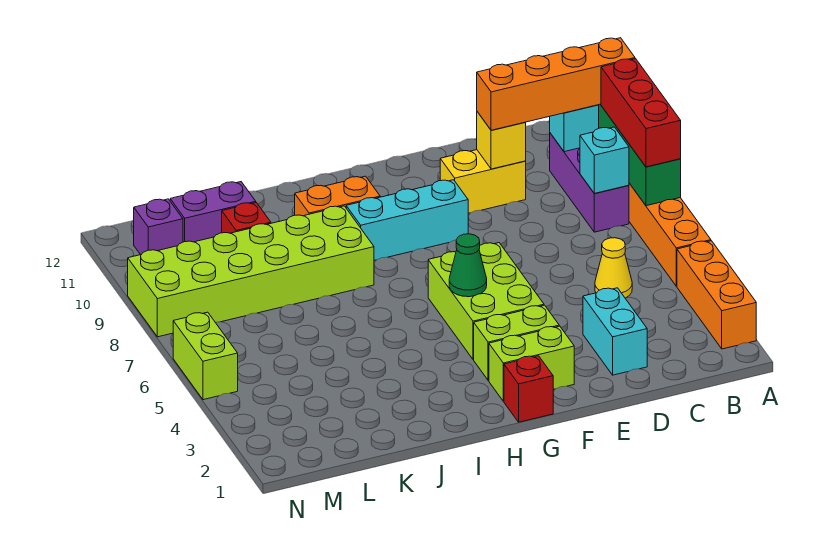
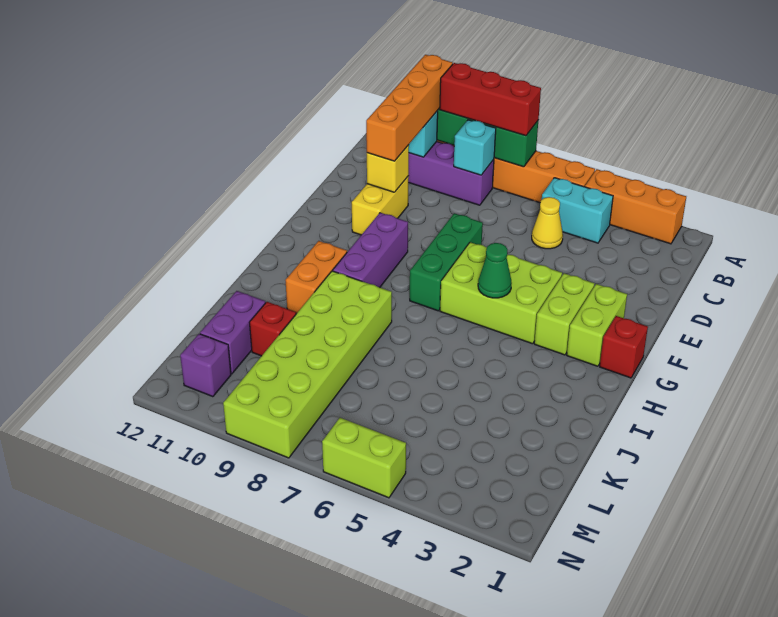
cyan brick D2:D3 level 1 -> cyan brick B4:B5 level 1
none -> green brick E7:G7 level 1
cyan brick F9:H9 level 1 -> purple brick F9:H9 level 1

